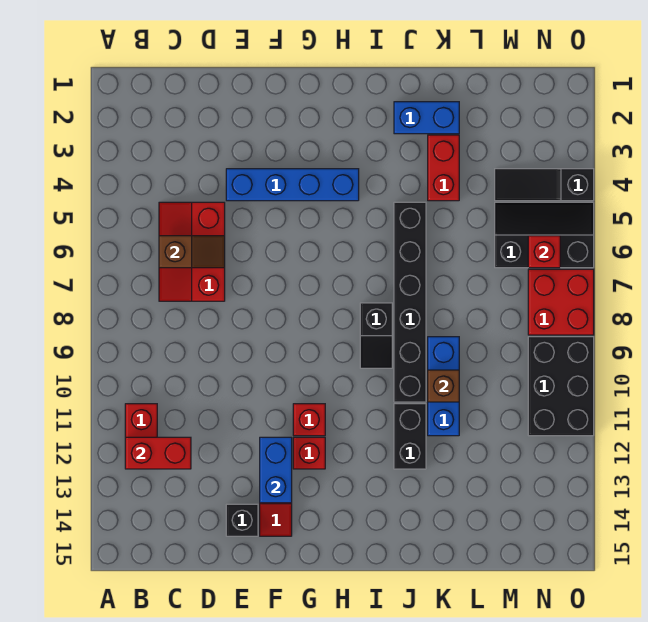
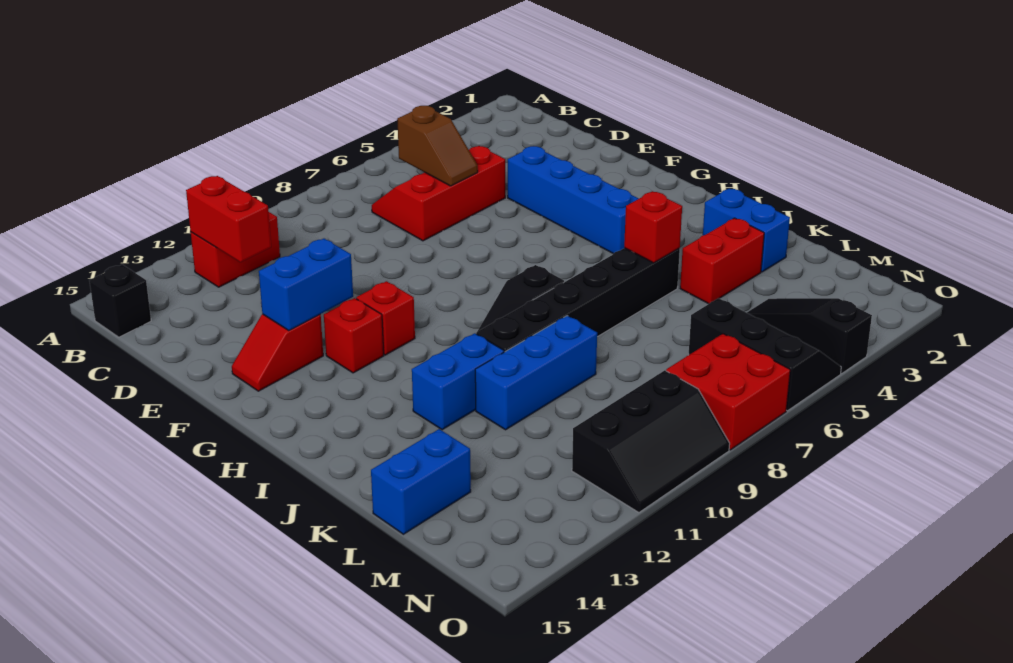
black brick E14 level 1 -> black brick B15 level 1
black brick J11:J12 level 1 -> blue brick J11:J12 level 1
brown brick K10 level 2 -> none
none -> blue brick L14:L15 level 1
red brick N6 level 2 -> red brick J5 level 2
black brick N9:O11 level 1 -> black slope N9:O11 level 1 top N

